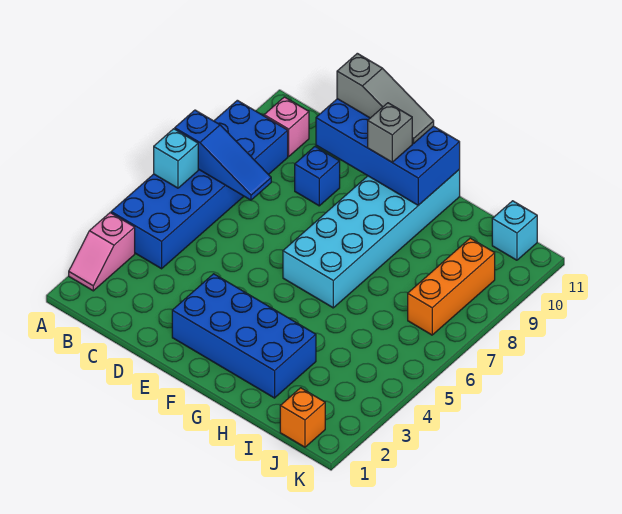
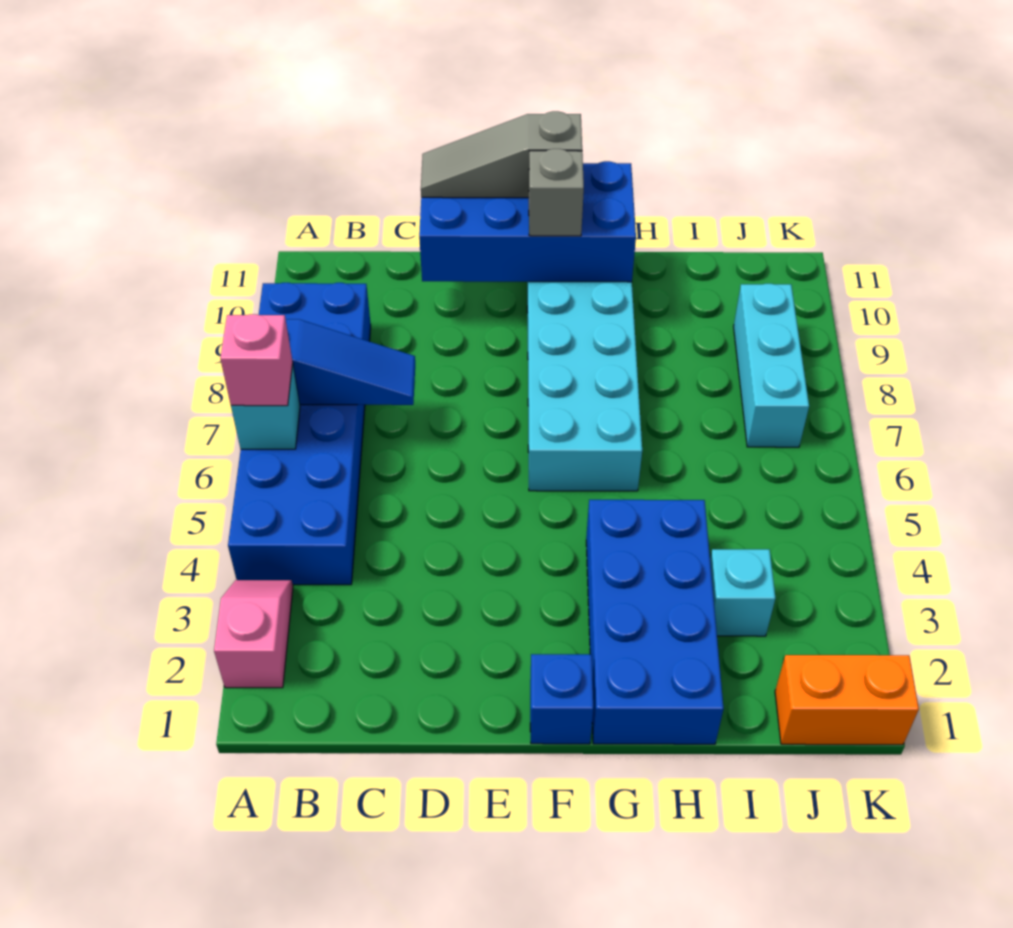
pink slope A2:A3 level 1 top 3 -> pink slope A2:A3 level 1 top 2
pink brick B10 level 1 -> pink brick A6 level 3
blue brick D9 level 1 -> blue brick F1 level 1
grey slope D11:F11 level 3 top D -> grey slope D11:F11 level 3 top F
blue brick E2:H3 level 1 -> blue brick G1:H4 level 1
orange brick J1 level 1 -> orange brick J1:K1 level 1
orange brick J7:J9 level 1 -> cyan brick J7:J9 level 1
cyan brick J11 level 1 -> cyan brick I3 level 1

